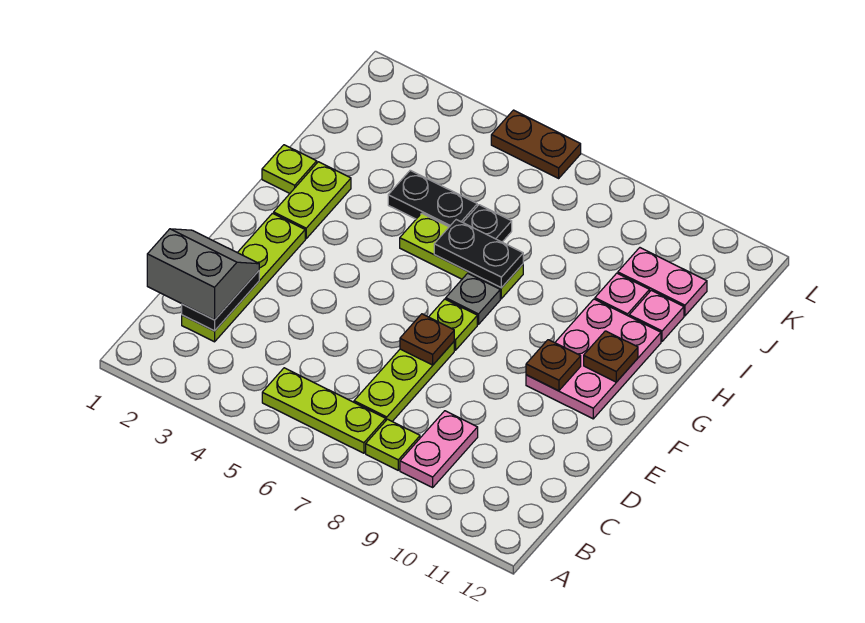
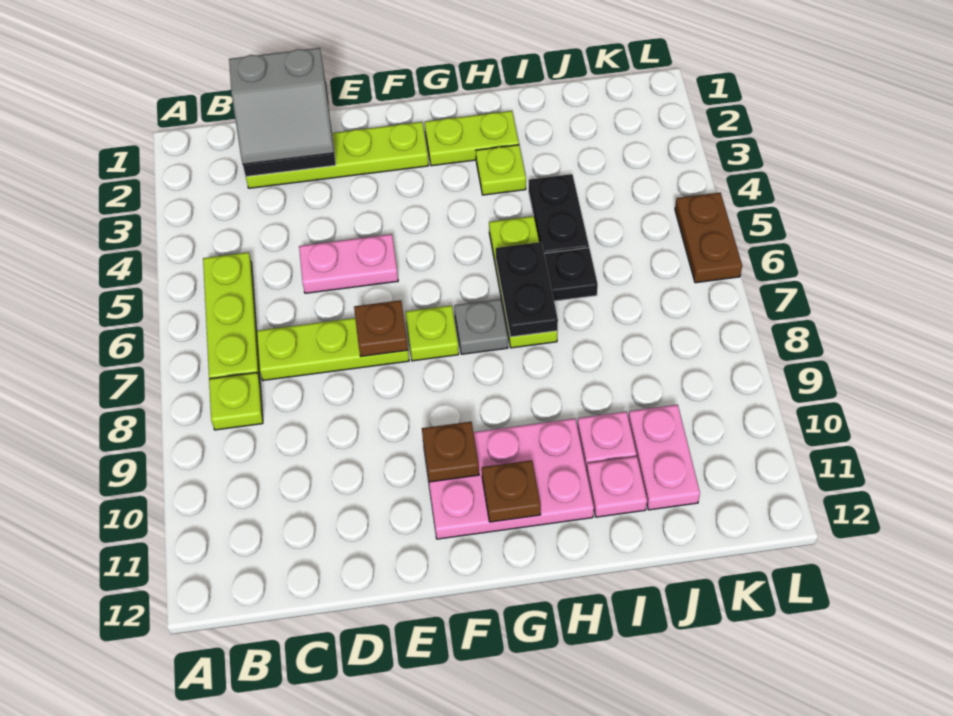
pink plate B9:C9 level 1 -> pink plate D5:E5 level 1
grey slope C1:D2 level 3 top C -> grey slope C1:D2 level 3 top 1
lime plate H1 level 1 -> lime plate H3 level 1

